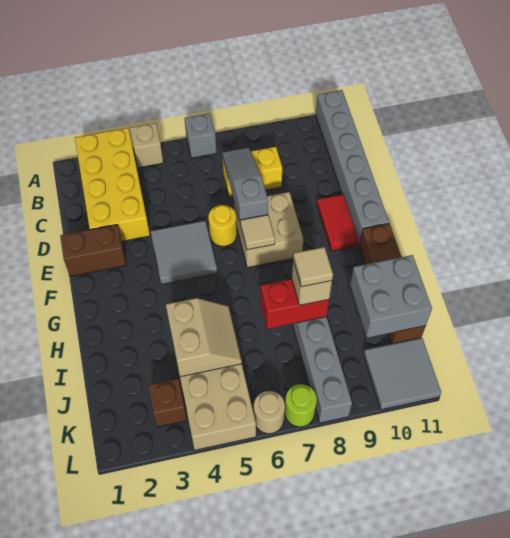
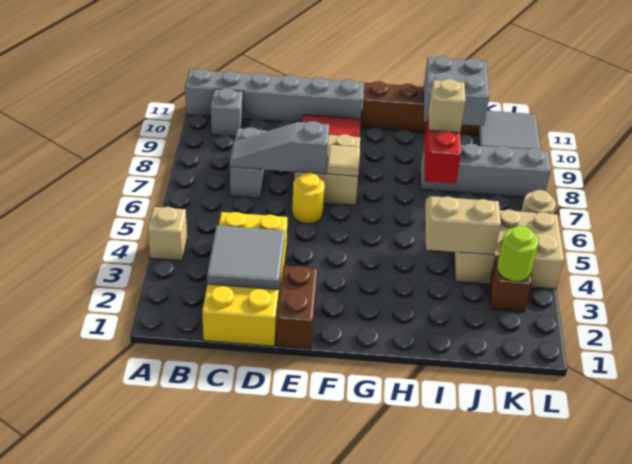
yellow brick A2:D3 level 1 -> yellow brick C1:D4 level 1
grey brick A6 level 1 -> grey brick B10 level 1
yellow brick C7:C8 level 1 -> grey brick C7:C8 level 1
grey tile E4:F5 level 1 -> grey tile C2:D3 level 2
tan tile I8 level 4 -> none
lime round brick L7 level 1 -> lime round brick K3 level 2

